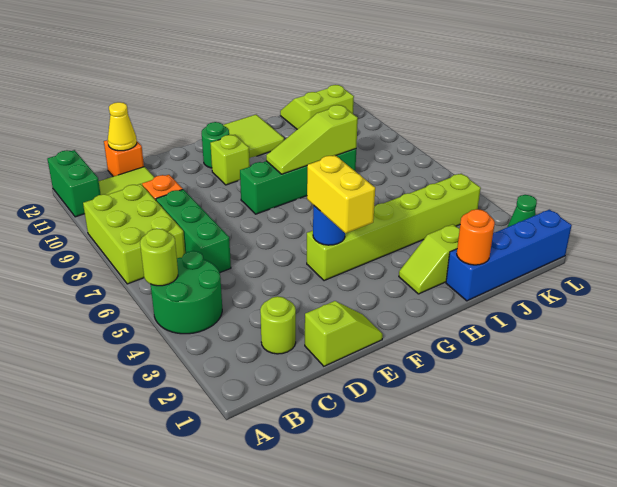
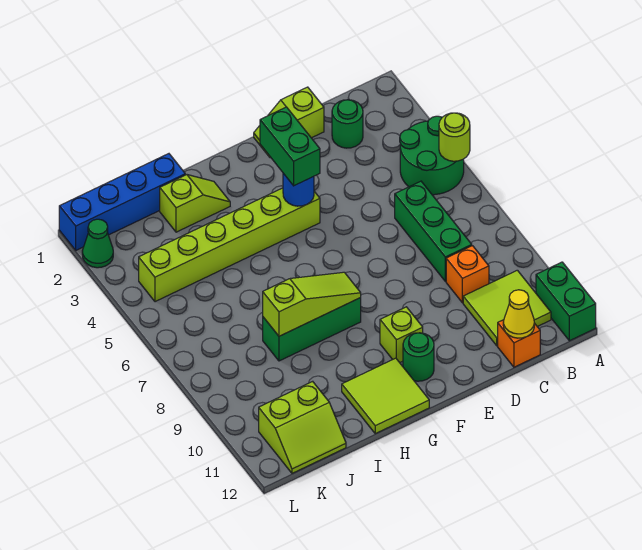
lime brick A7:B9 level 1 -> none
lime round brick C2 level 1 -> green round brick C2 level 1
yellow brick F3:F4 level 3 -> green brick F3:F4 level 3
green brick F8:I8 level 1 -> green brick G8:I8 level 1
orange round brick I1 level 2 -> none

